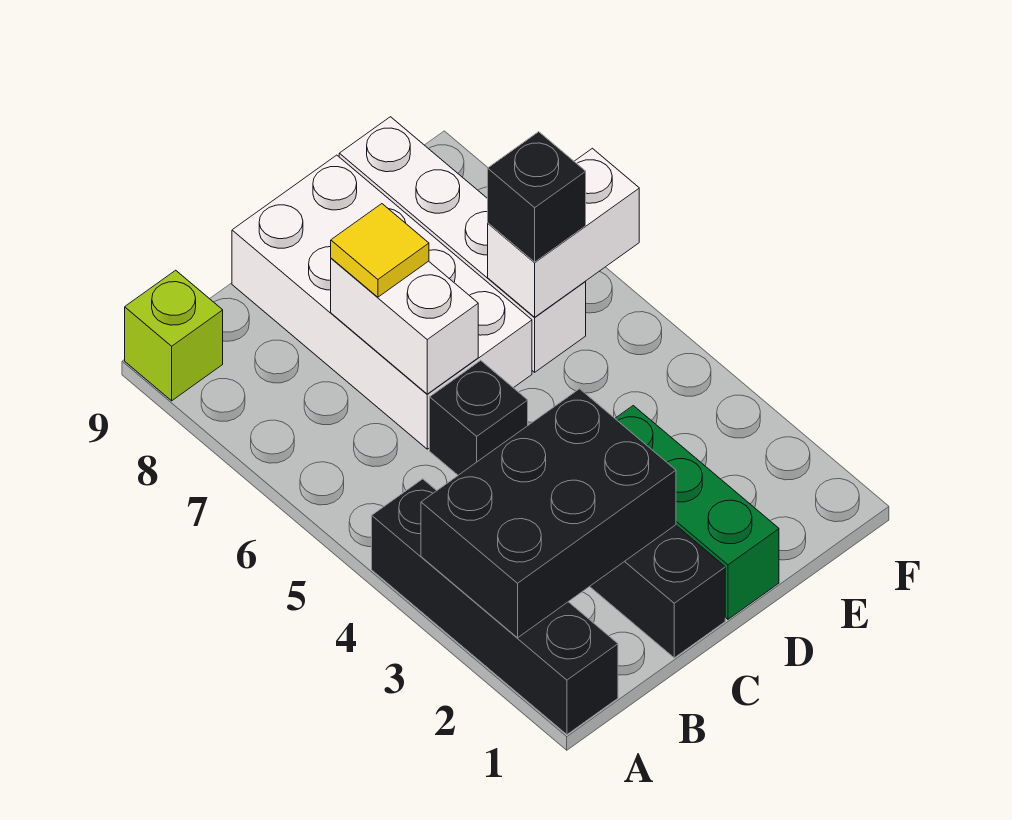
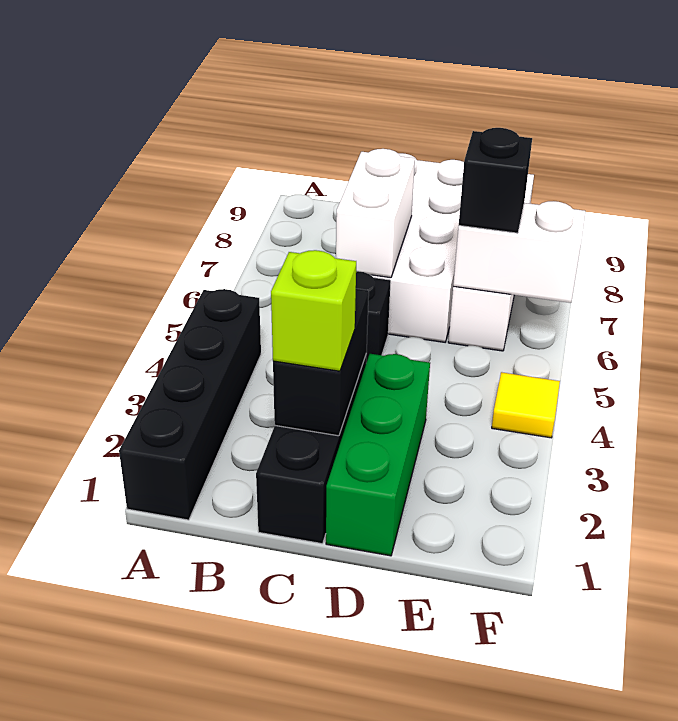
black brick A2:C3 level 2 -> black brick C2:C3 level 2
lime brick A9 level 1 -> lime brick C2 level 3
yellow tile C7 level 3 -> yellow tile F4 level 1

